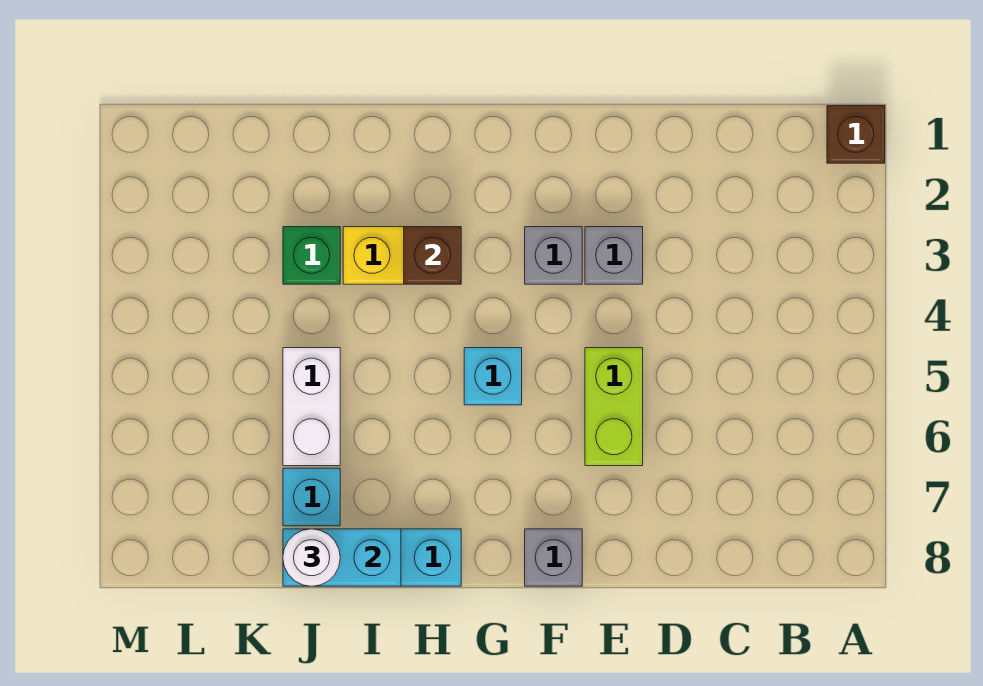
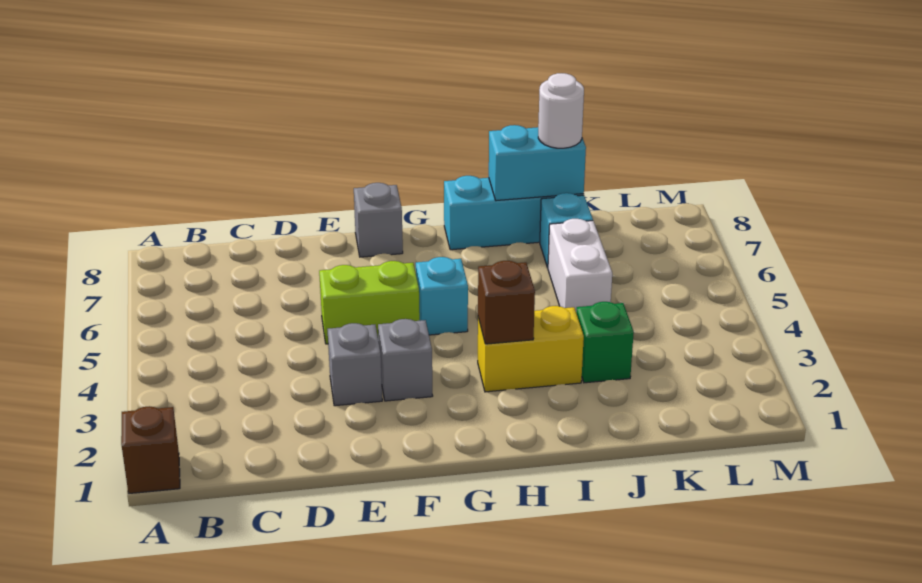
lime brick E5:E6 level 1 -> lime brick E5:F5 level 1

